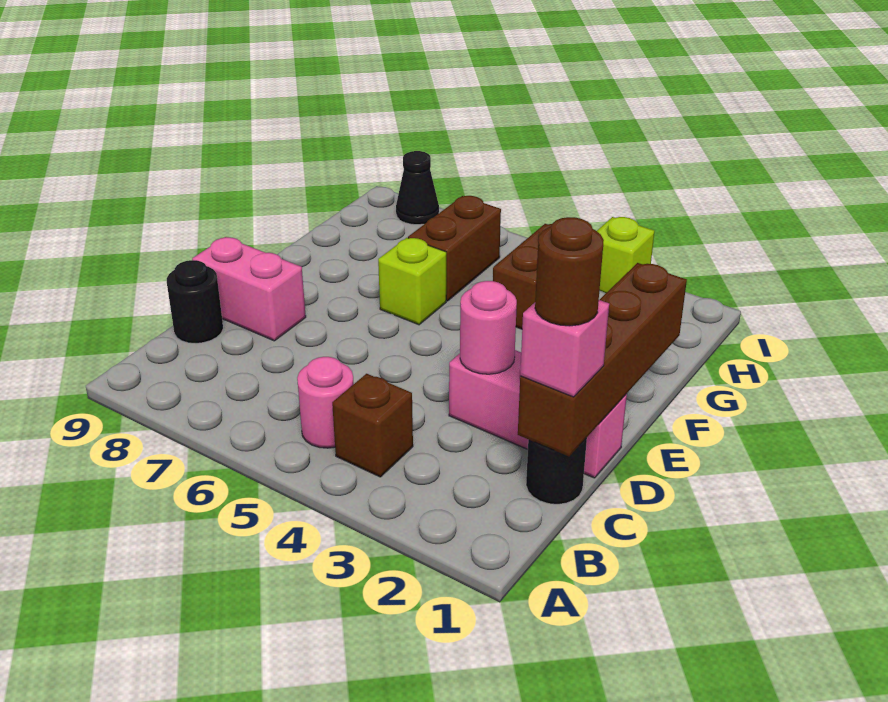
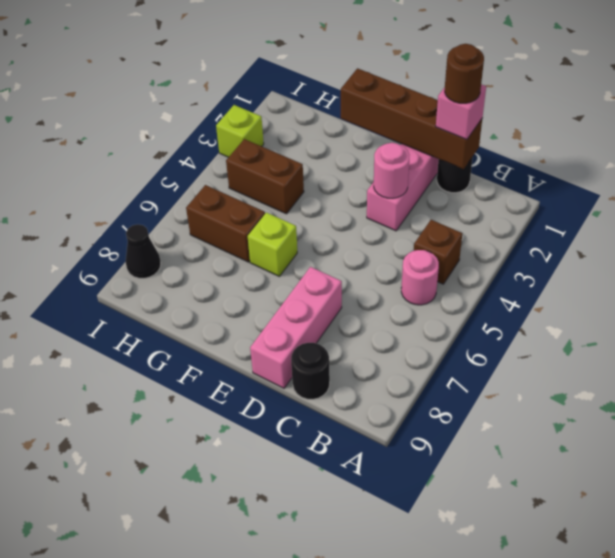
pink brick D8:D9 level 1 -> pink brick D7:D9 level 1

